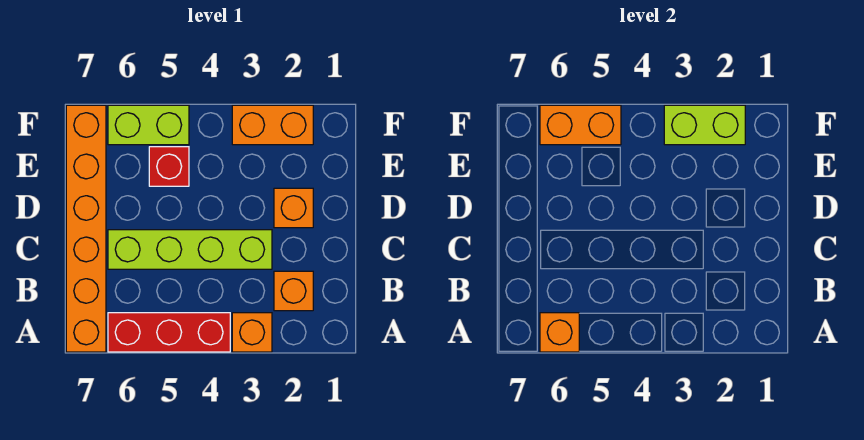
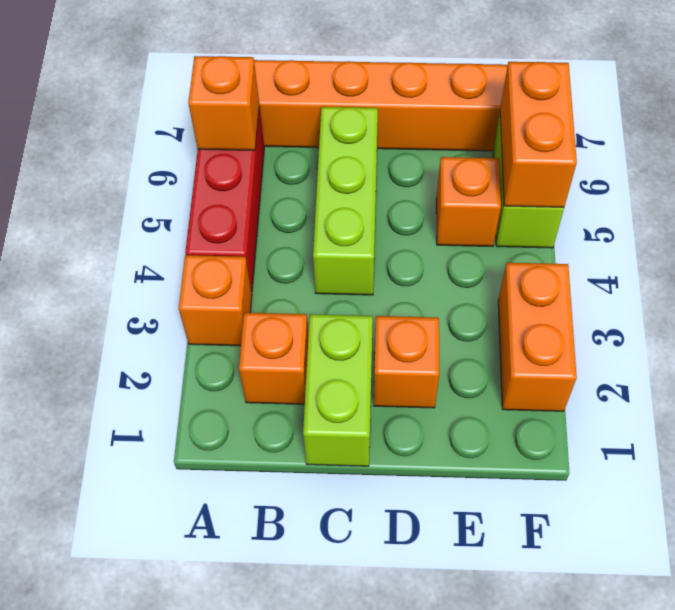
lime brick C3:C6 level 1 -> lime brick C4:C6 level 1
red brick E5 level 1 -> orange brick E5 level 1
lime brick F2:F3 level 2 -> lime brick C1:C2 level 1

